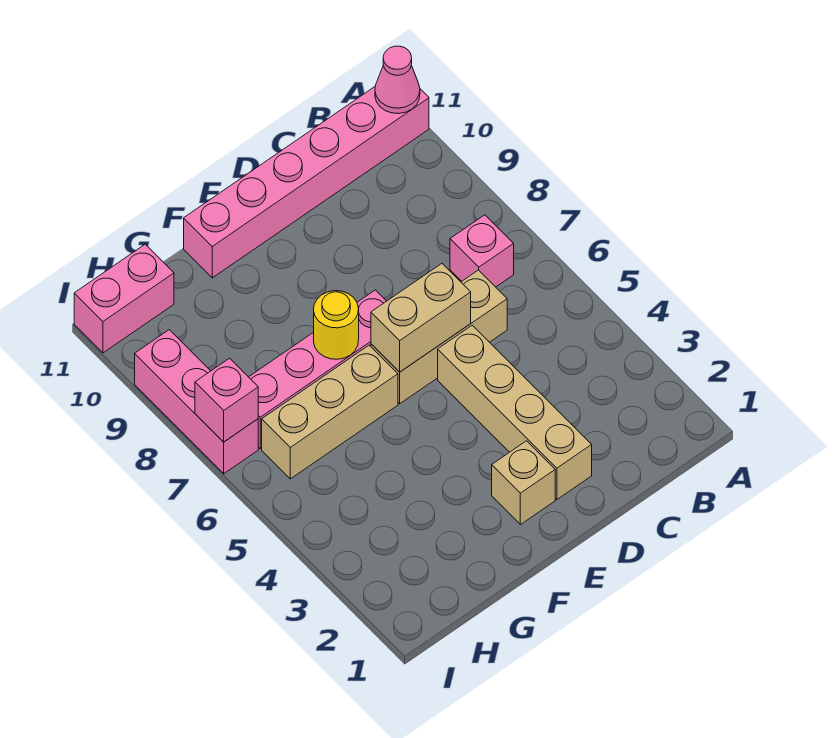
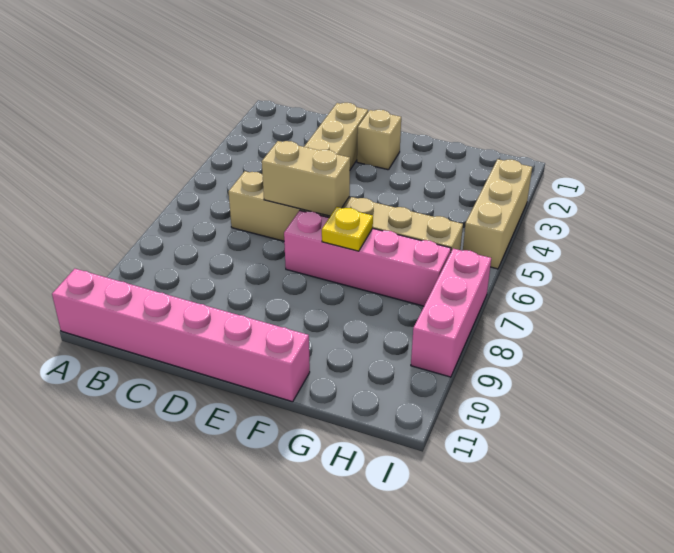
pink cone A11 level 2 -> none
pink brick B7 level 1 -> none
yellow round brick F7 level 2 -> yellow plate F7 level 2
pink brick H11:I11 level 1 -> none
none -> tan brick I3:I5 level 1
pink brick I7 level 2 -> none

